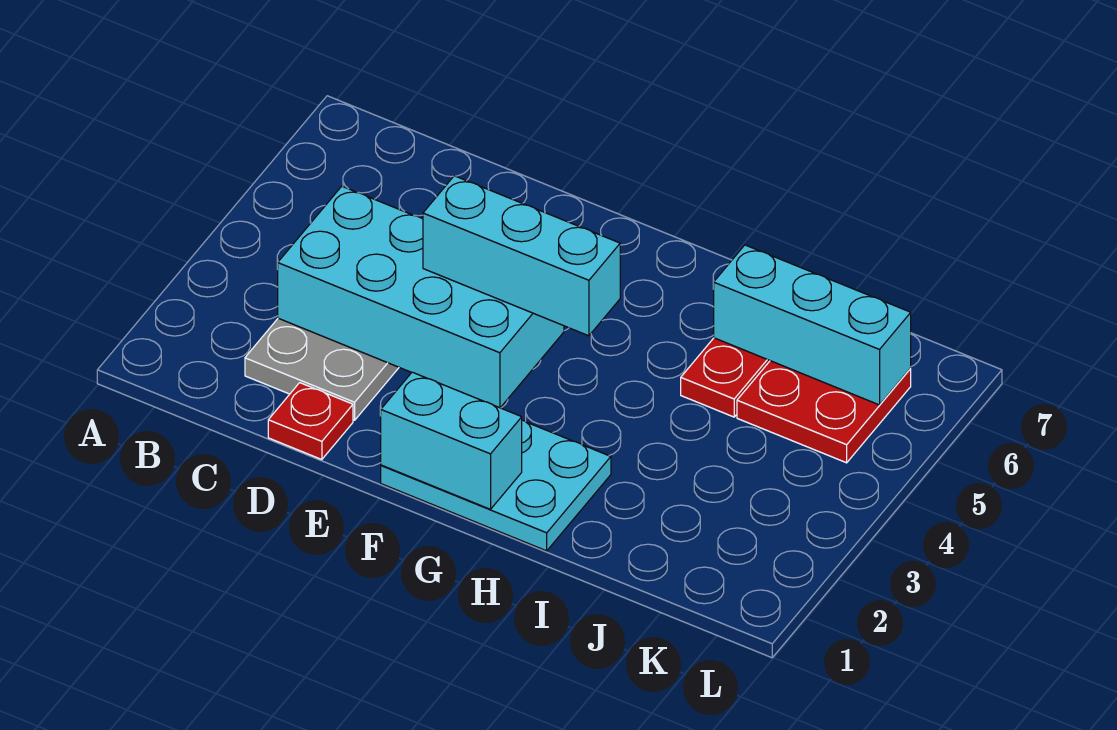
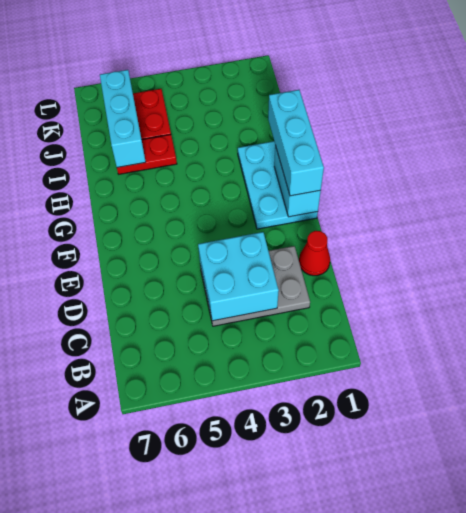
cyan brick C3:F4 level 2 -> cyan brick C3:D4 level 2
red plate D1 level 1 -> red cone D1 level 1
cyan brick E4:G4 level 3 -> cyan brick F1:H1 level 3

